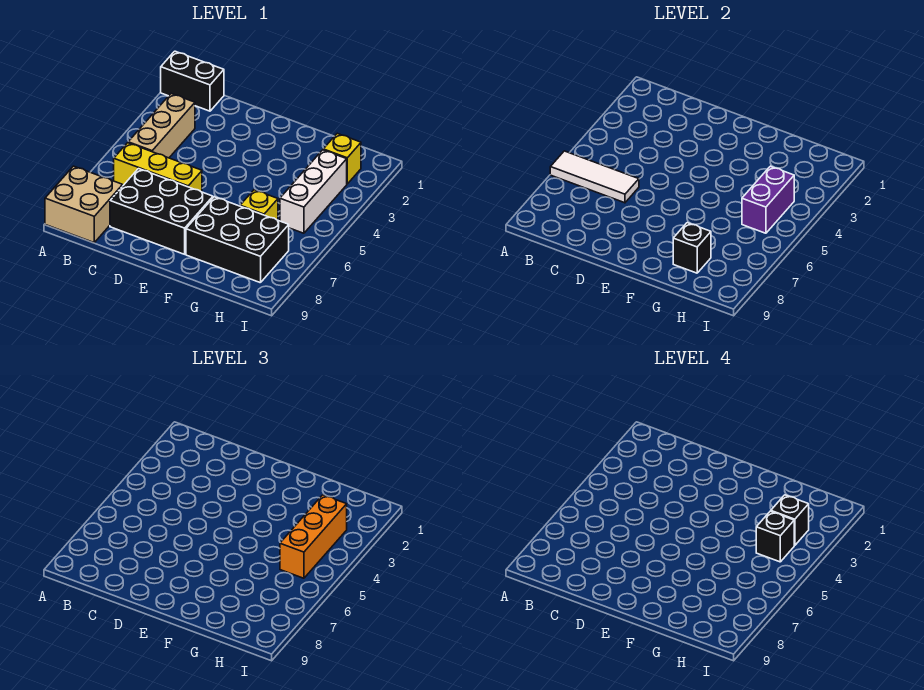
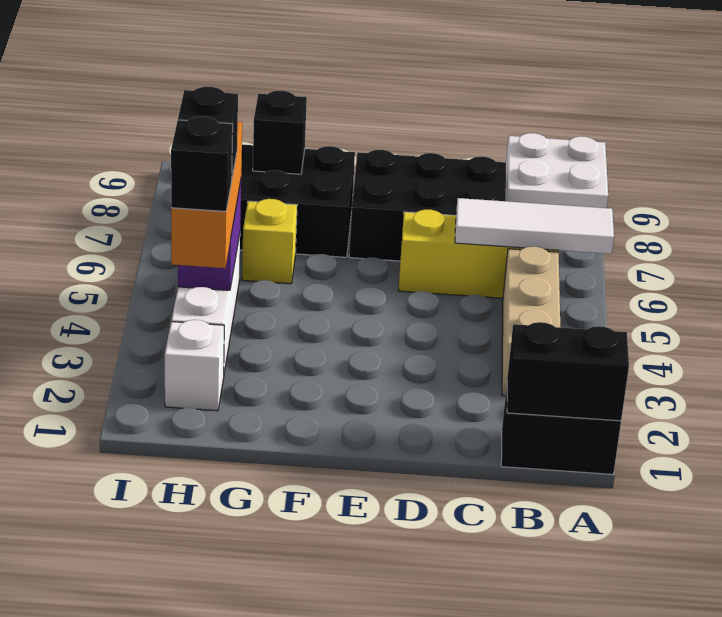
none -> black brick A1:B1 level 2
tan brick A8:B9 level 1 -> white brick A8:B9 level 1
yellow brick H2 level 1 -> white brick H2 level 1

